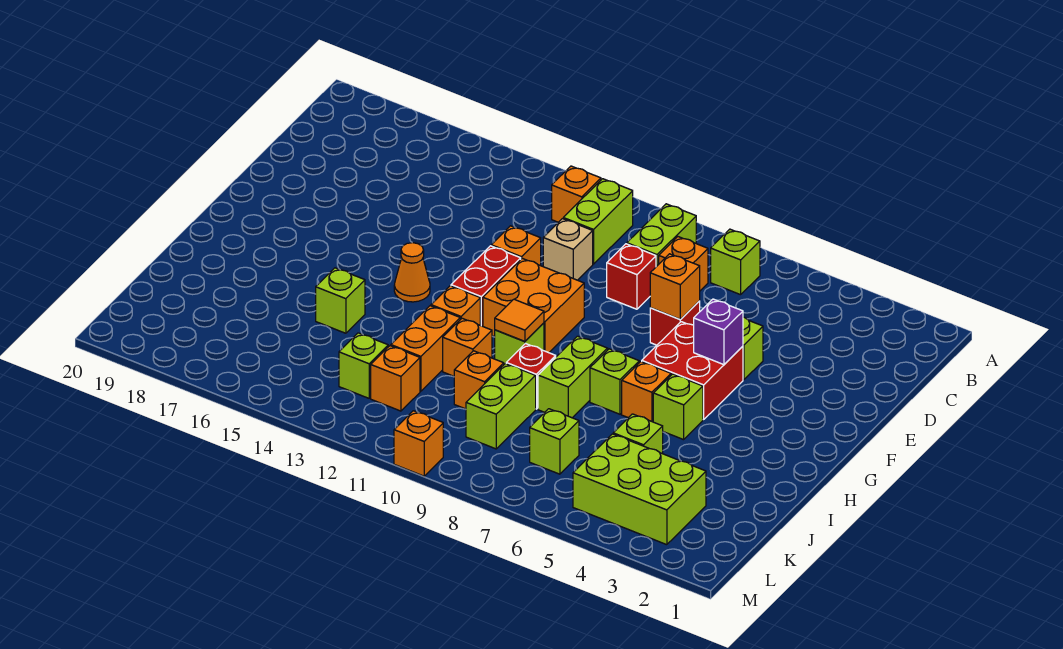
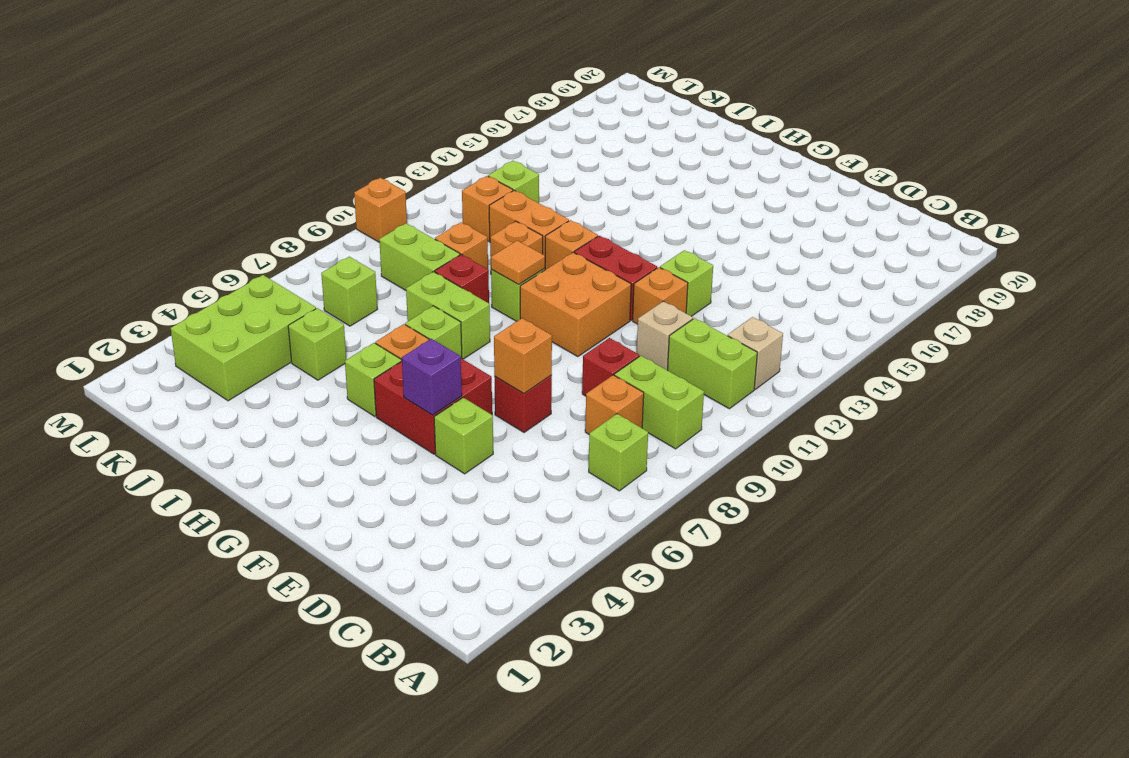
orange brick B12 level 1 -> tan brick B12 level 1
orange cone G14 level 1 -> none
lime brick I15 level 1 -> lime brick E13 level 1

